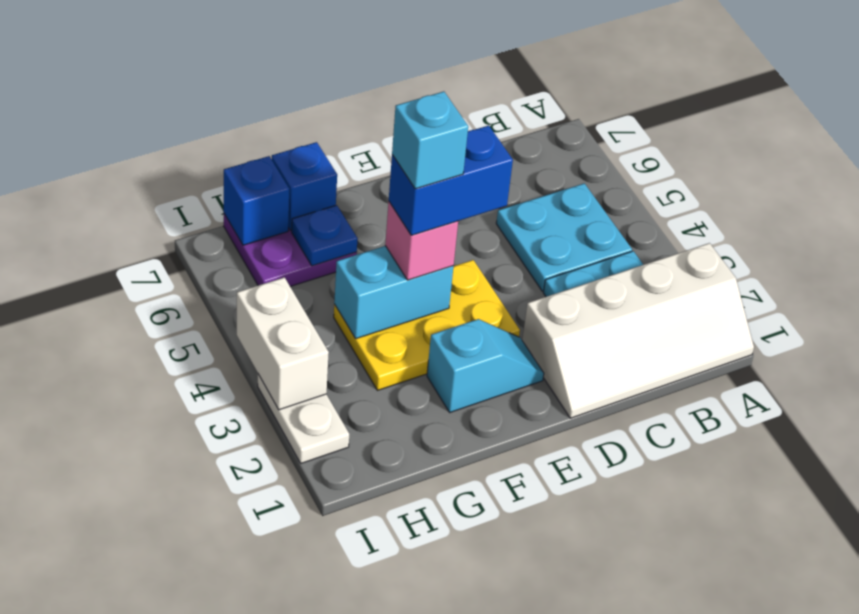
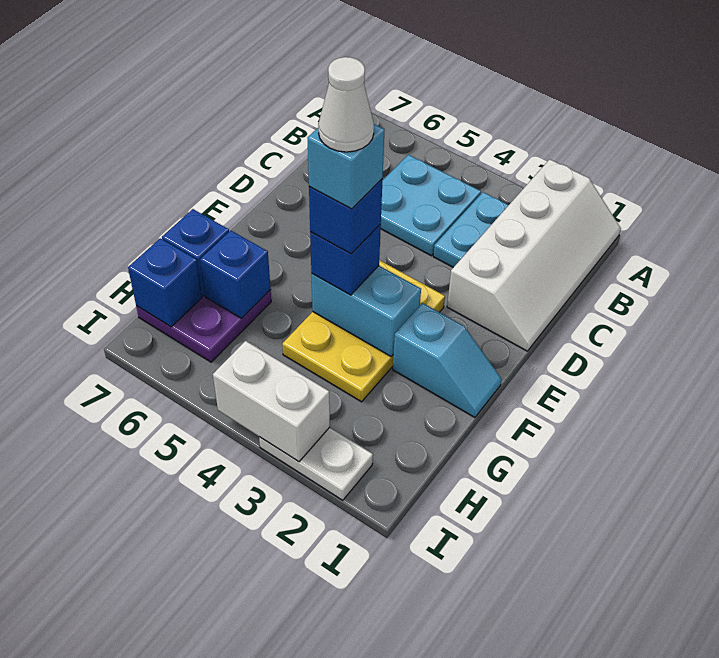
cyan slope E2:F2 level 1 top F -> cyan slope F1:F2 level 1 top 2
blue brick E4:F4 level 4 -> blue brick F4 level 4
cyan brick F4:G4 level 2 -> cyan brick F3:F4 level 2
pink brick F4 level 3 -> blue brick F4 level 3
none -> white cone F4 level 6
blue plate G6 level 2 -> blue brick G6 level 2

